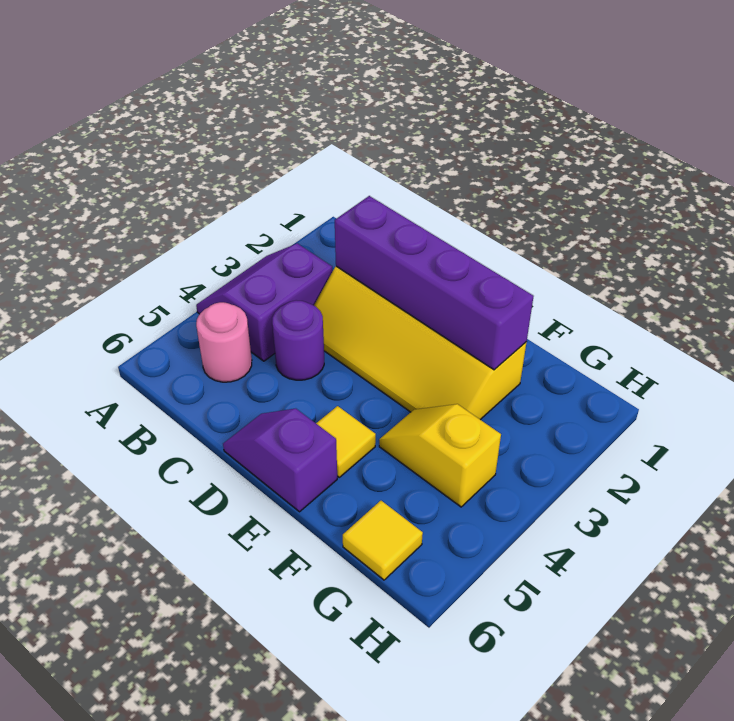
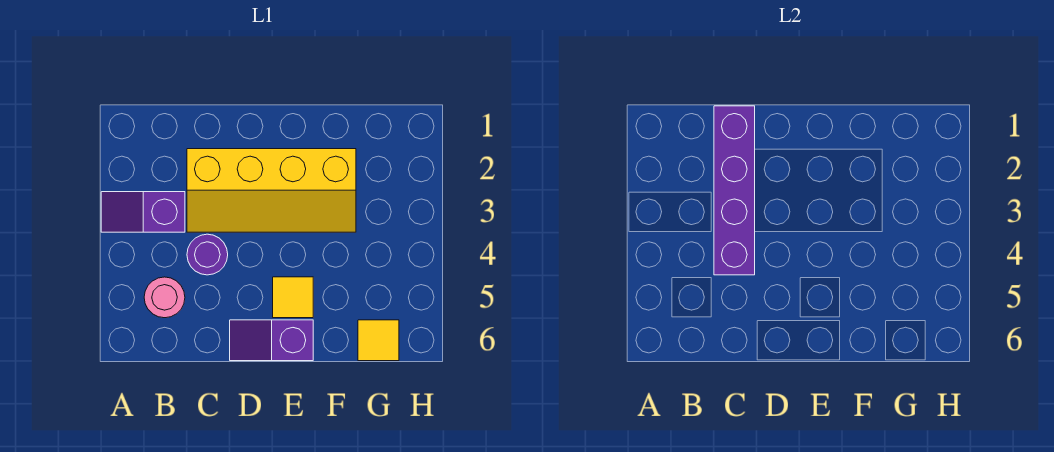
purple slope A3:B4 level 1 top B -> purple slope A3:B3 level 1 top B
purple brick C2:F2 level 2 -> purple brick C1:C4 level 2
yellow slope F4:G4 level 1 top G -> none

